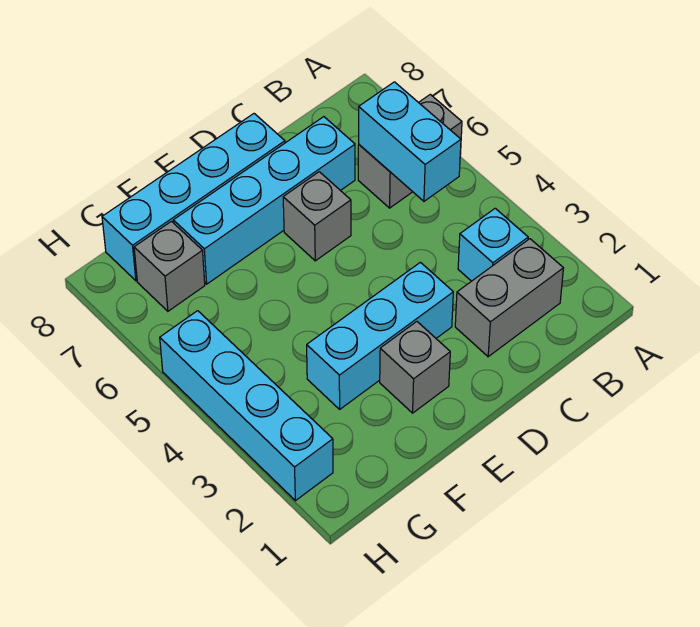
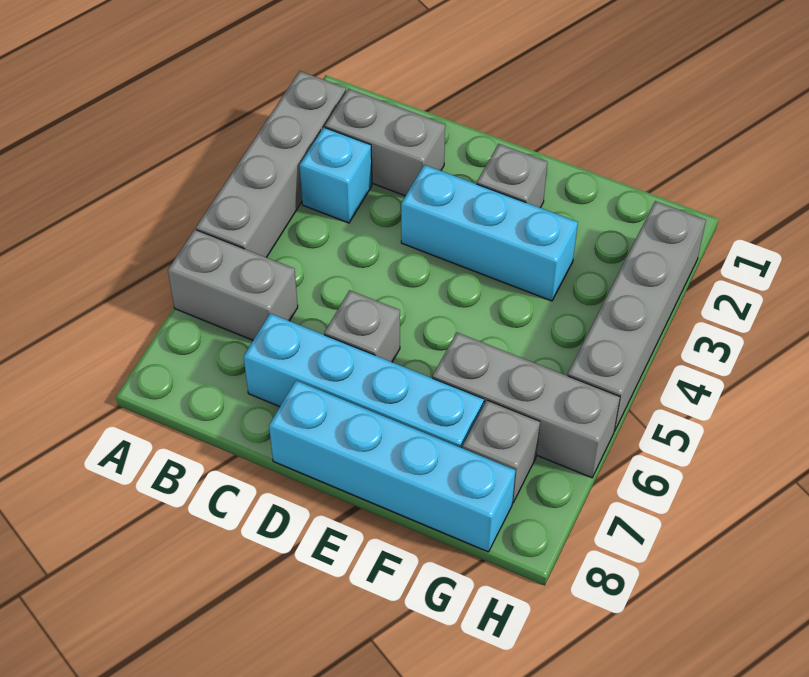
none -> grey brick A2:A5 level 1
cyan brick B5:B6 level 2 -> none
none -> grey brick F6:H6 level 1
cyan brick H2:H5 level 1 -> grey brick H2:H5 level 1

